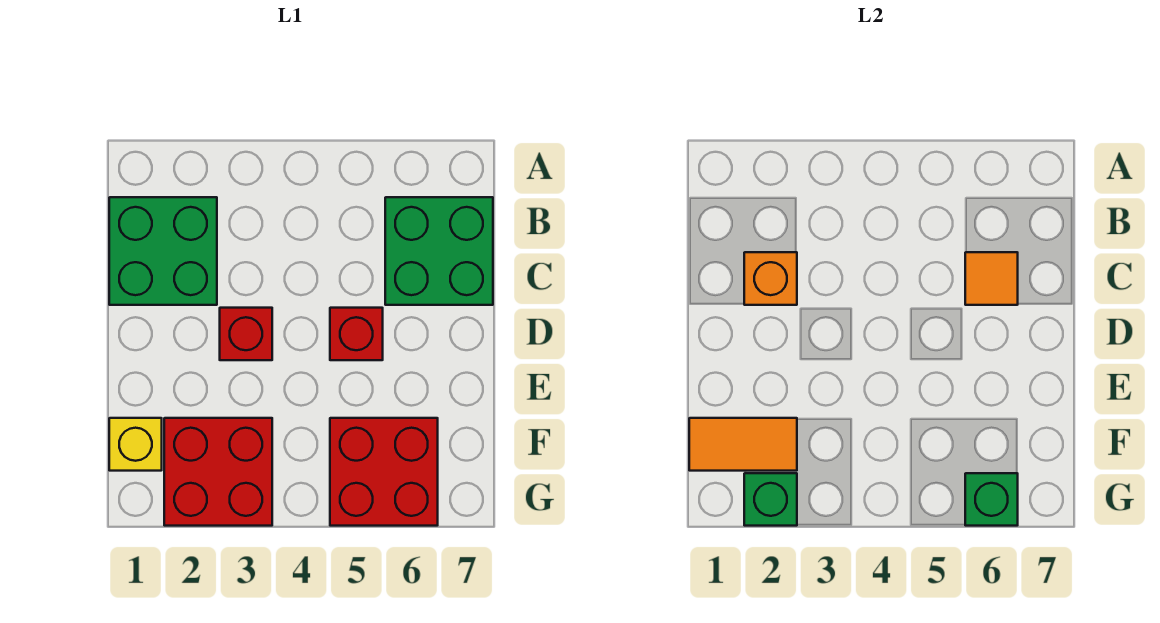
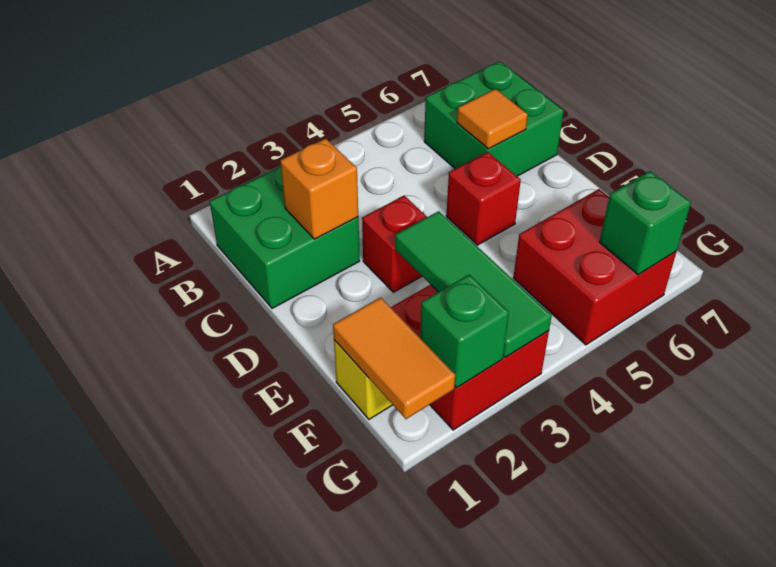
none -> green tile E3:G3 level 2
orange tile F1:F2 level 2 -> orange tile F1:G1 level 2

